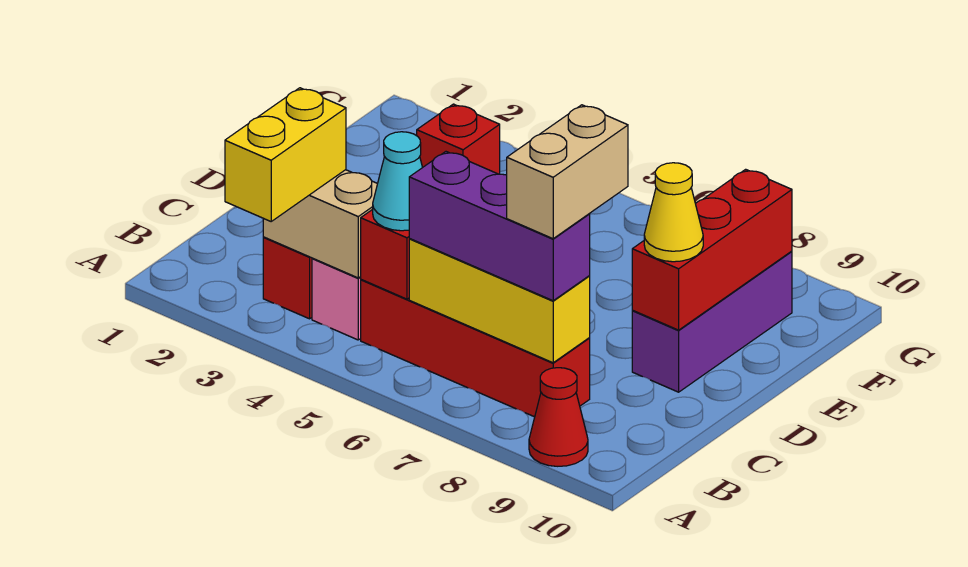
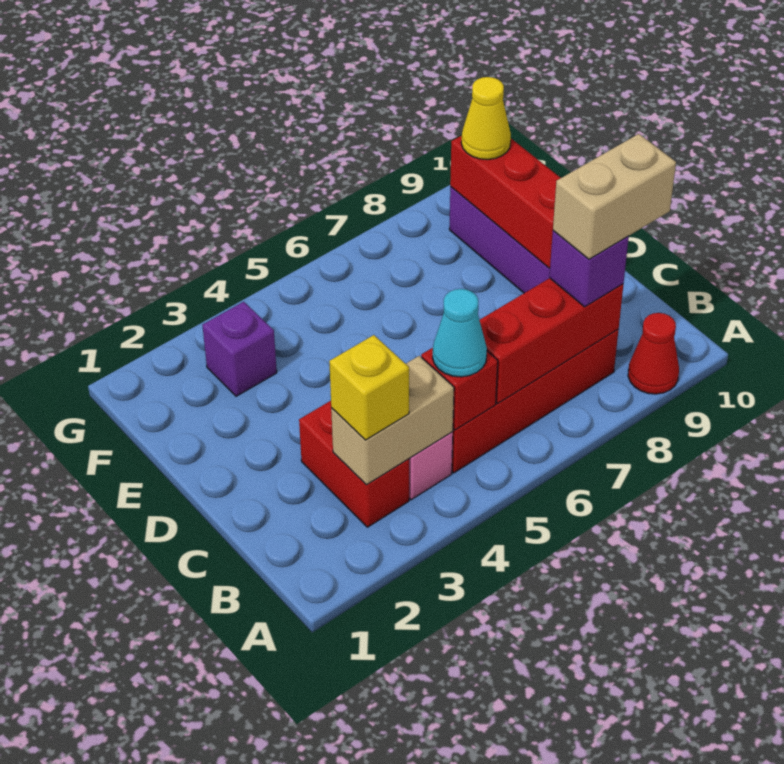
yellow brick A3:B3 level 3 -> yellow brick B3 level 3
yellow brick B6:B8 level 2 -> red brick B6:B8 level 2
purple brick B6:B8 level 3 -> purple brick B8 level 3
tan brick B8:C8 level 4 -> tan brick B8:B9 level 4
yellow cone D9 level 3 -> yellow cone F9 level 3
red brick F3 level 1 -> purple brick F3 level 1

